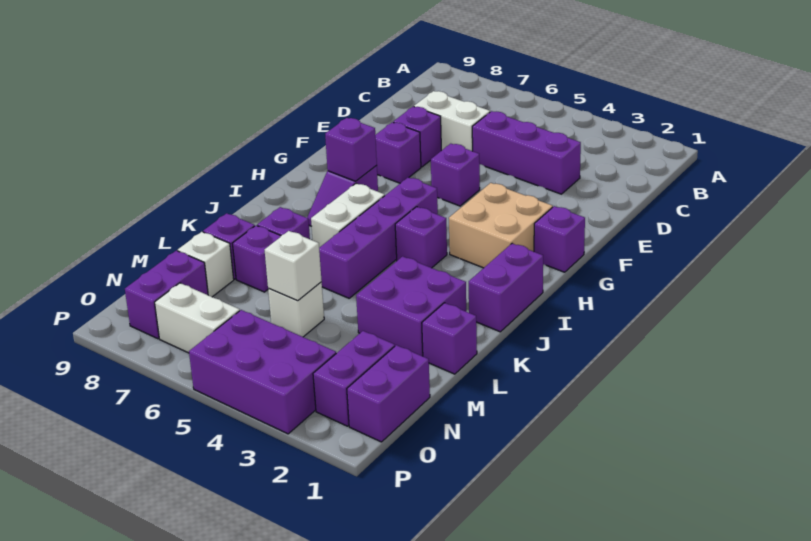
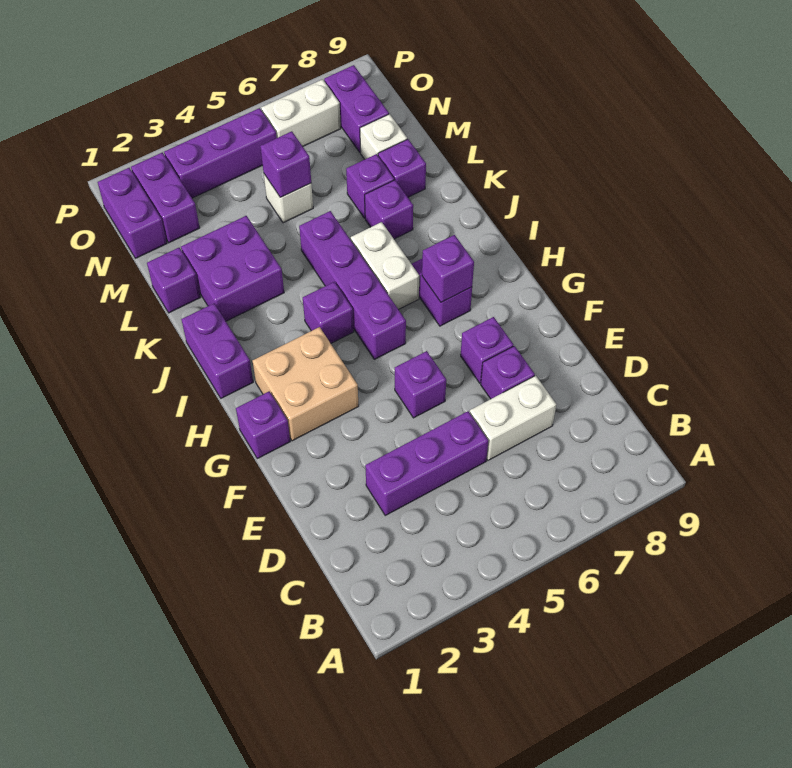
white brick M5 level 2 -> purple brick M5 level 2
purple brick O3:P5 level 1 -> purple brick O3:O5 level 1

